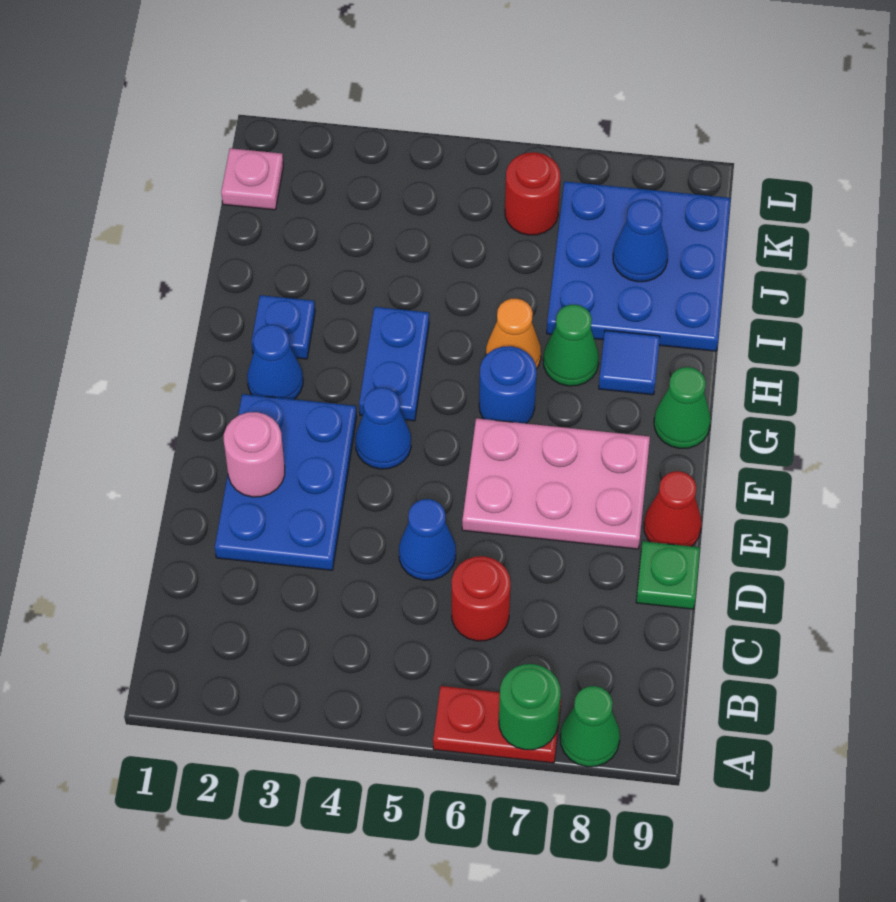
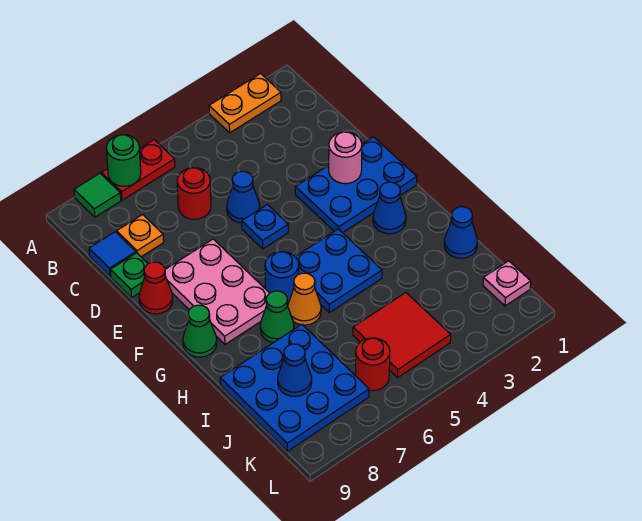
none -> orange plate A2:A3 level 1
green cone A8 level 1 -> green tile A8 level 1
none -> orange plate C8 level 1
blue plate D2:F3 level 1 -> blue plate E1:F3 level 1
pink plate E6:F8 level 1 -> pink plate E7:G8 level 1
blue cone F4 level 1 -> blue cone I1 level 1
blue plate G4:H4 level 1 -> blue plate G4:H5 level 1
blue plate H2 level 1 -> blue plate E5 level 1
blue tile H8 level 1 -> blue tile C9 level 1
none -> red tile J4:K5 level 1

